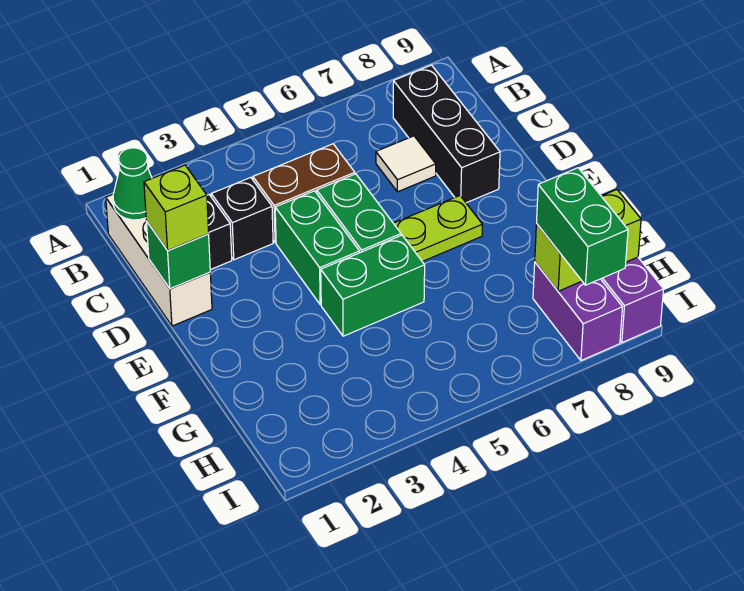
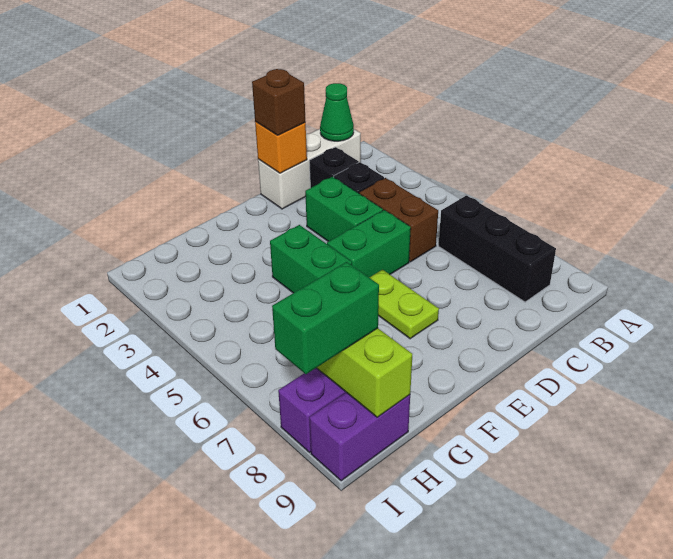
black brick B8:D8 level 1 -> black brick B6:B8 level 1
white tile C7 level 1 -> none
green brick D1 level 2 -> orange brick D1 level 2
lime brick D1 level 3 -> brown brick D1 level 3
green brick D4:E4 level 1 -> green brick D3:D4 level 1

